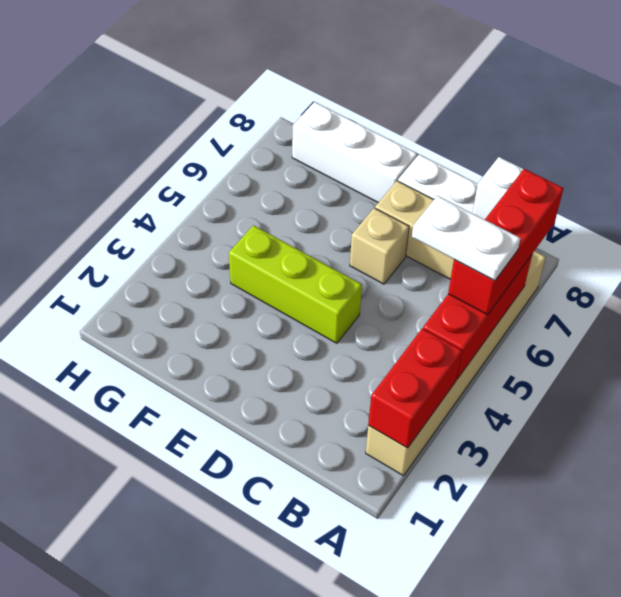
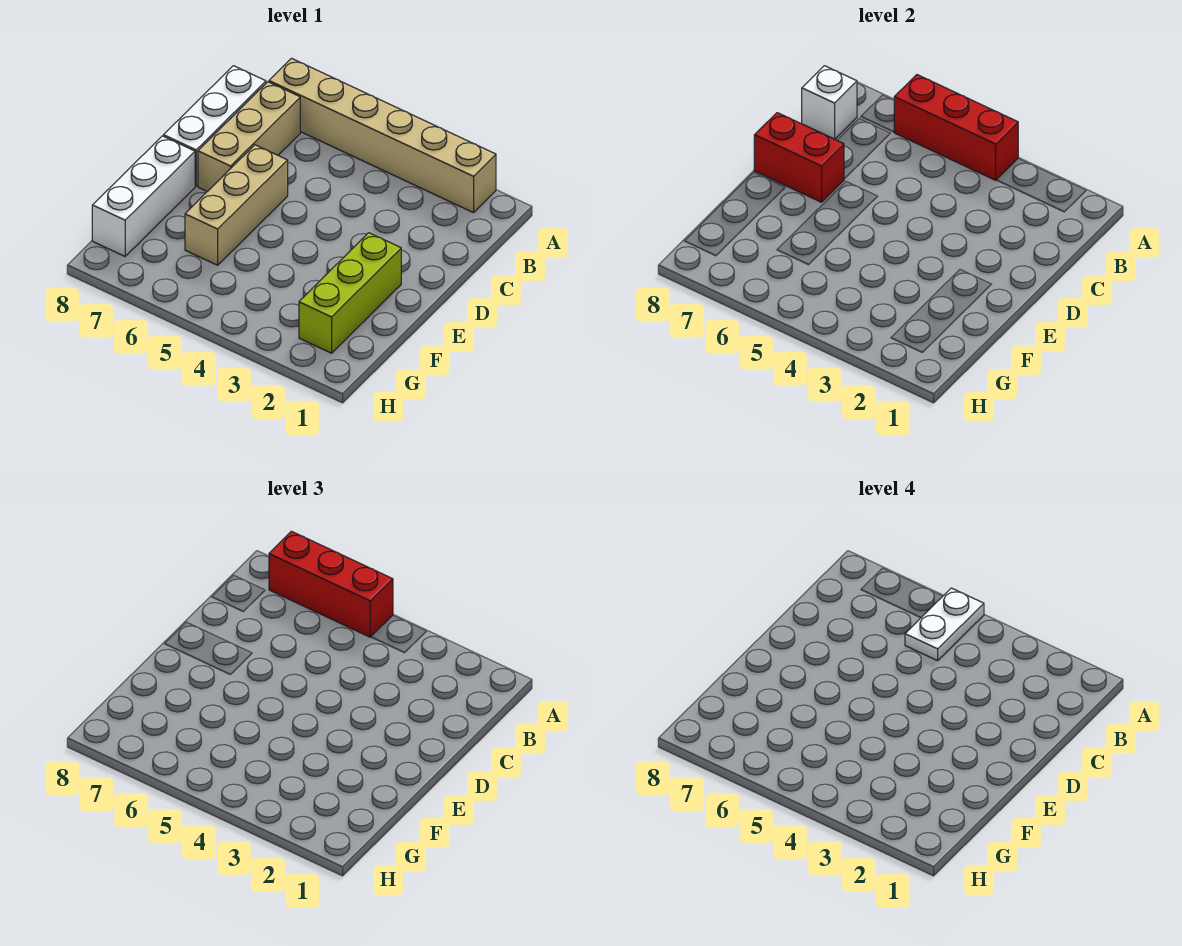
red brick A2:A3 level 2 -> red brick D7:D8 level 2
lime brick D4:F4 level 1 -> lime brick E2:G2 level 1
tan brick D6 level 1 -> tan brick D6:F6 level 1

